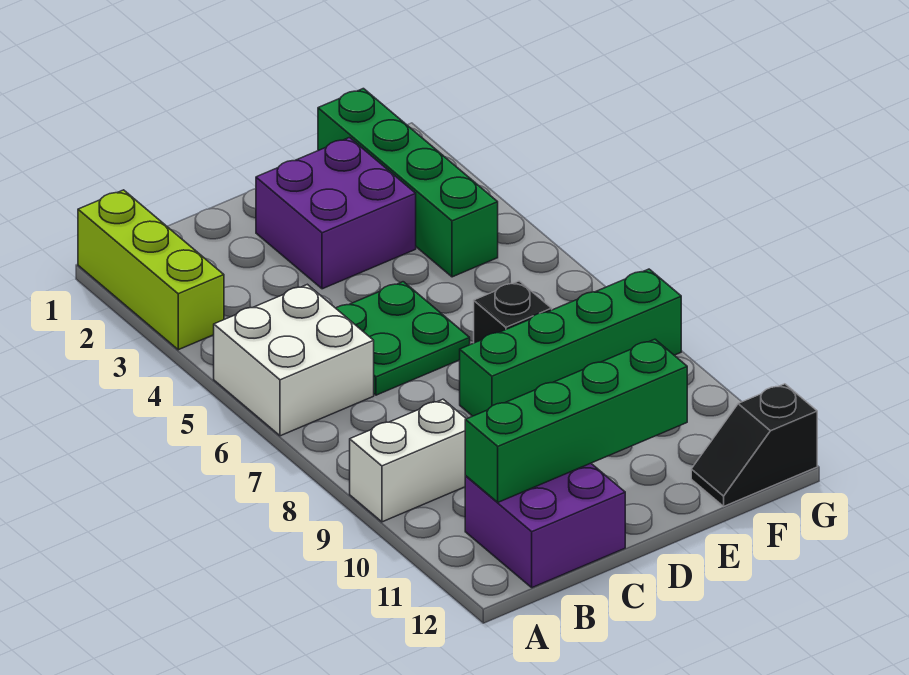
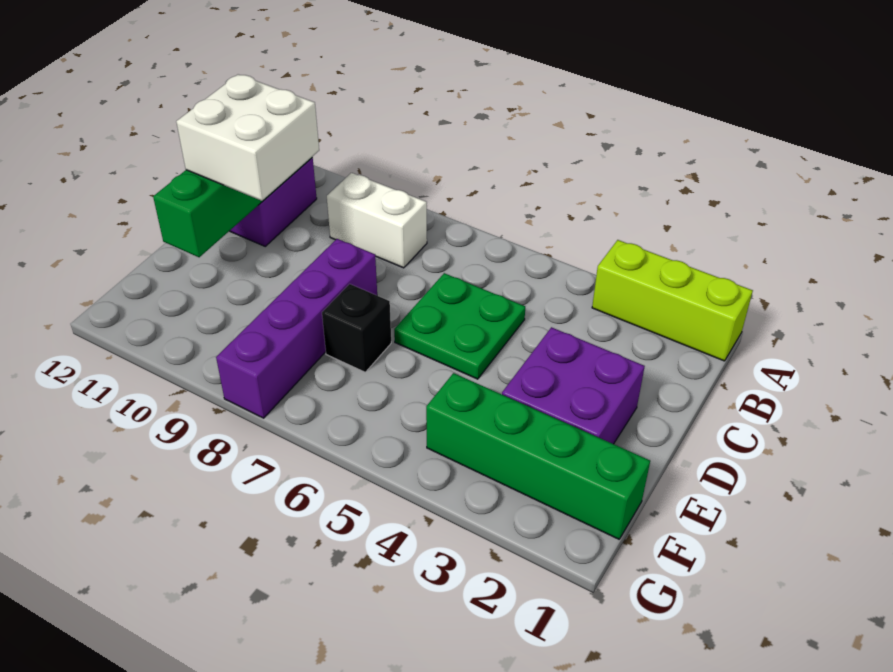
white brick A5:B6 level 1 -> white brick C10:D11 level 3
white brick A9:B9 level 1 -> white brick B8:B9 level 1
green brick D8:G8 level 1 -> purple brick D8:G8 level 1
black slope F12:G12 level 1 top G -> none

